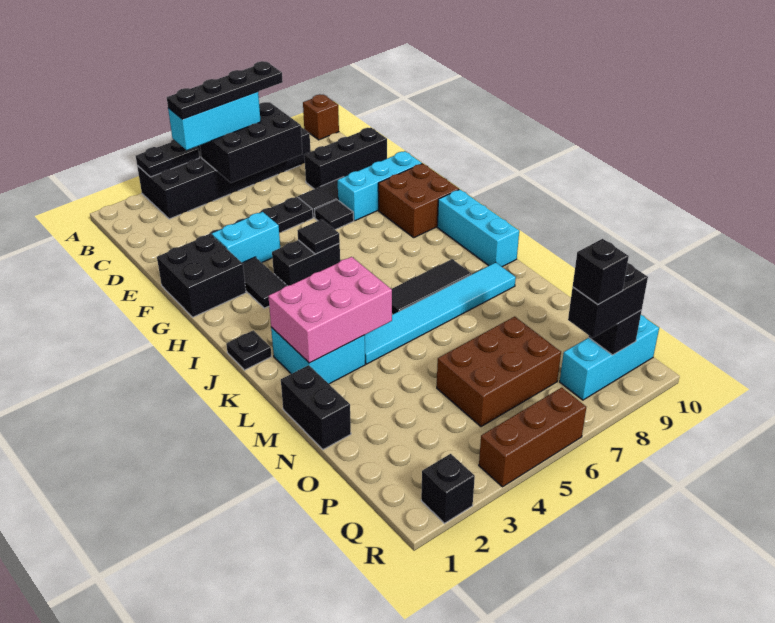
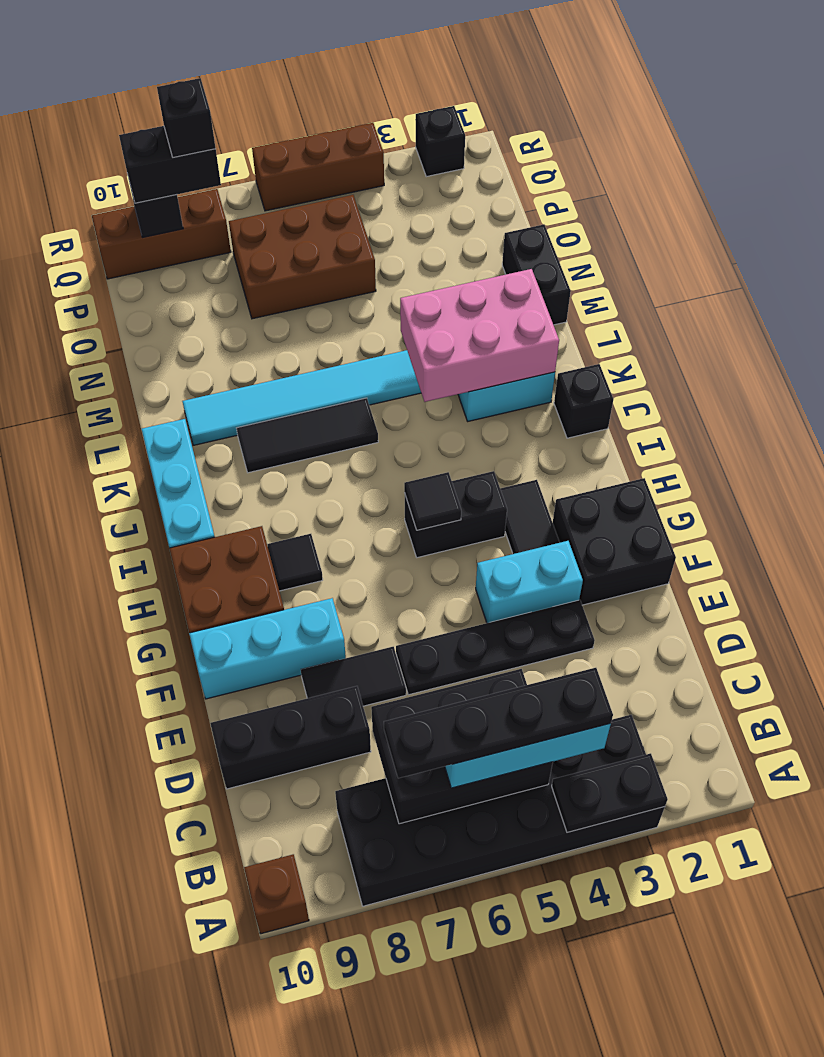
black tile F7 level 1 -> black tile H8 level 1
black plate J1 level 1 -> black brick J1 level 1
cyan brick Q8:Q10 level 1 -> brown brick Q8:Q10 level 1

